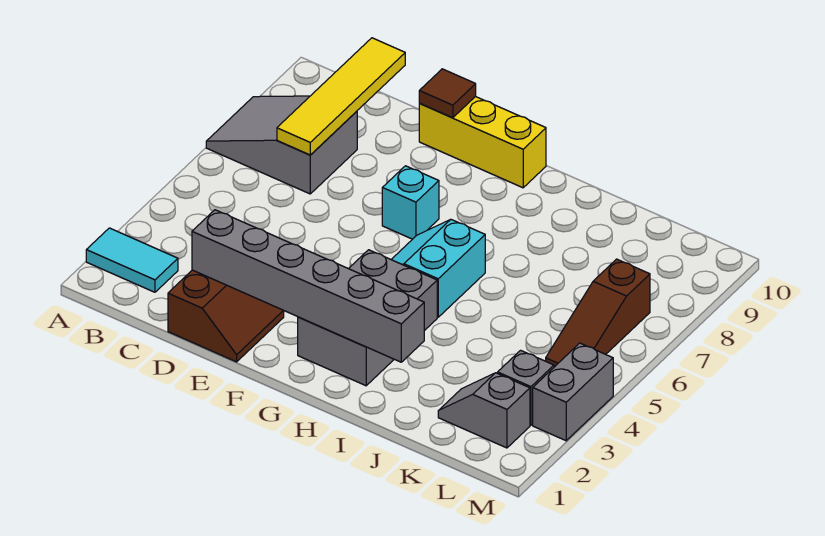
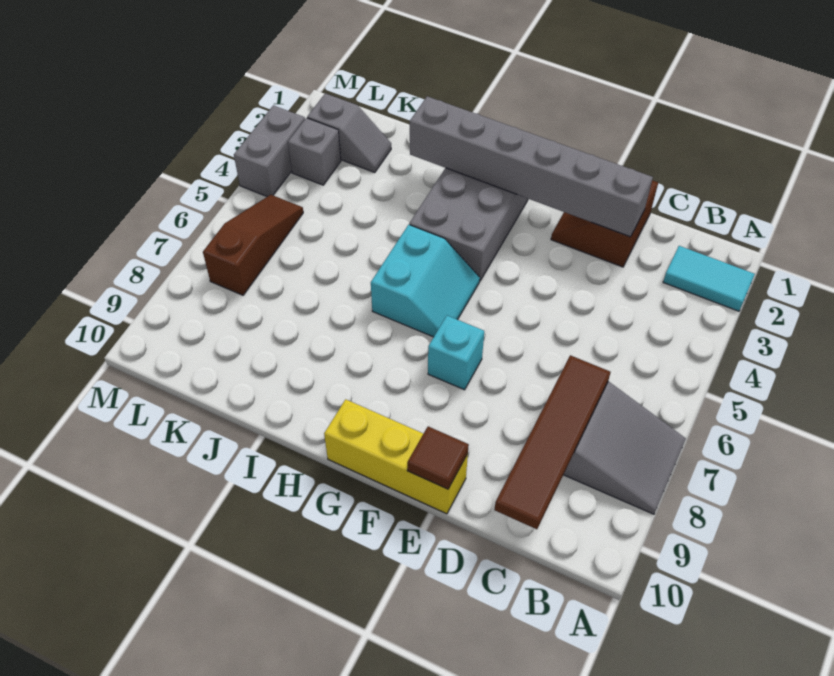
yellow tile C7:C10 level 2 -> brown tile C7:C10 level 2

